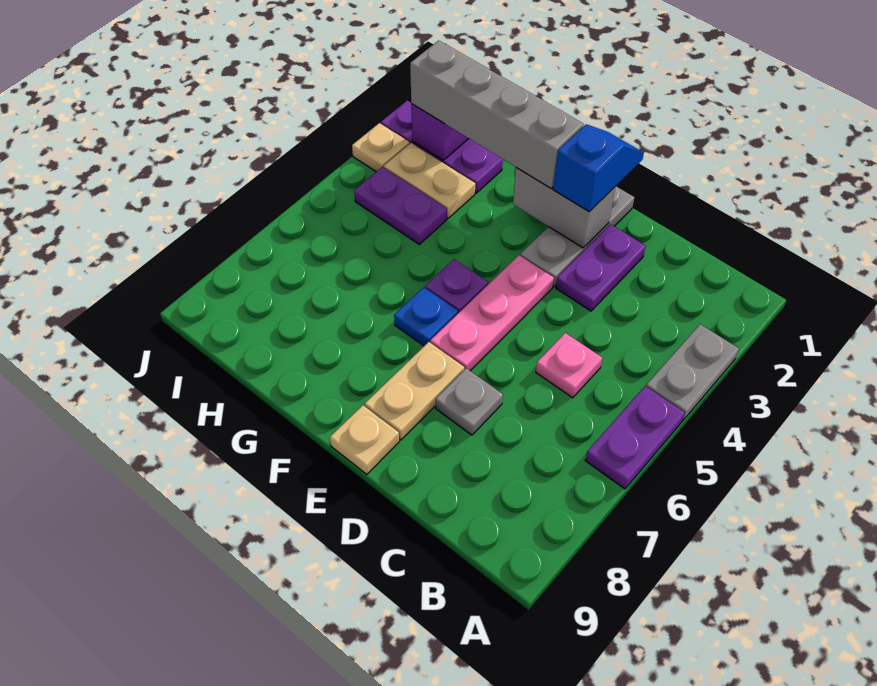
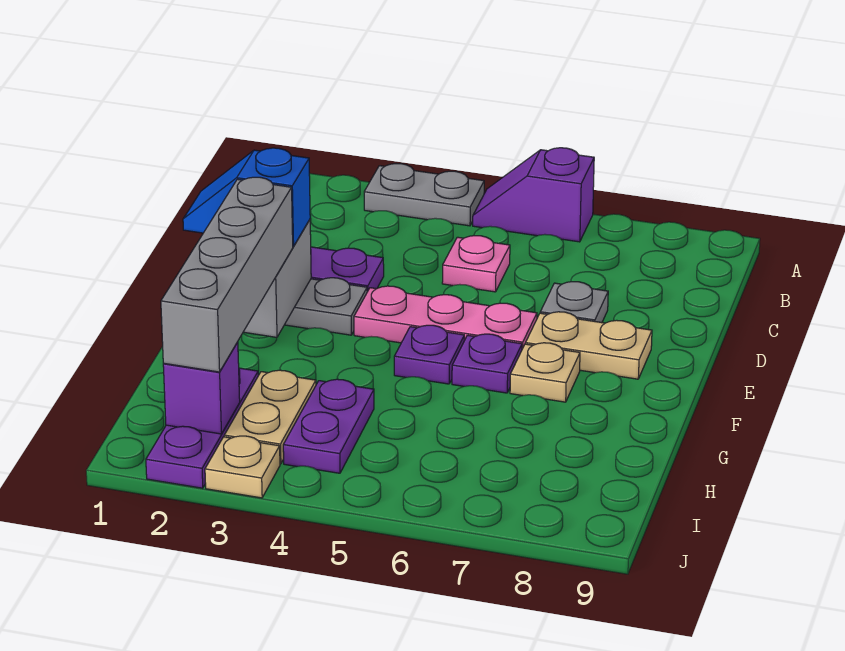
purple plate A5:A6 level 1 -> purple slope A5:A6 level 1 top 6
tan plate E9 level 1 -> tan plate F7 level 1
blue plate F6 level 1 -> purple plate F6 level 1

